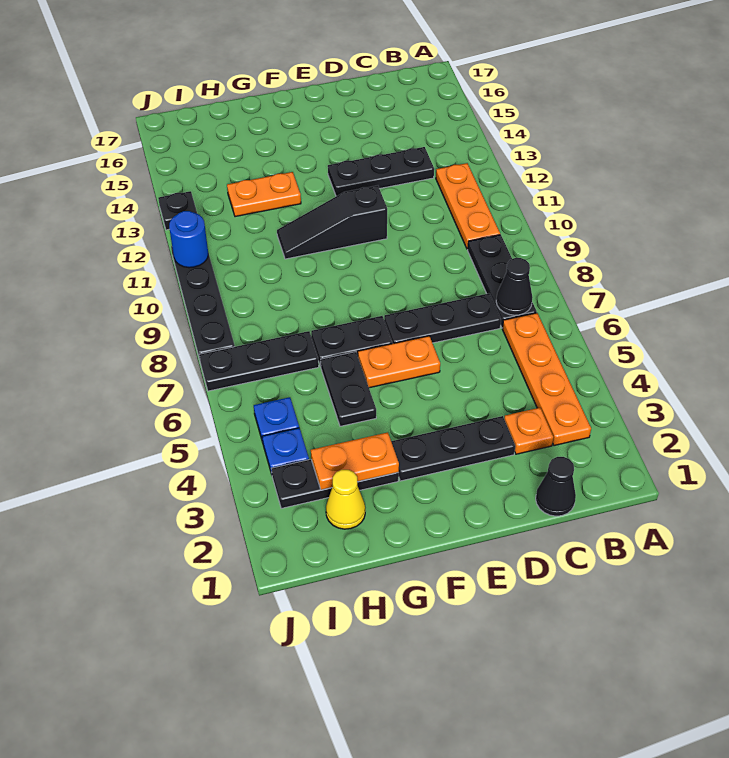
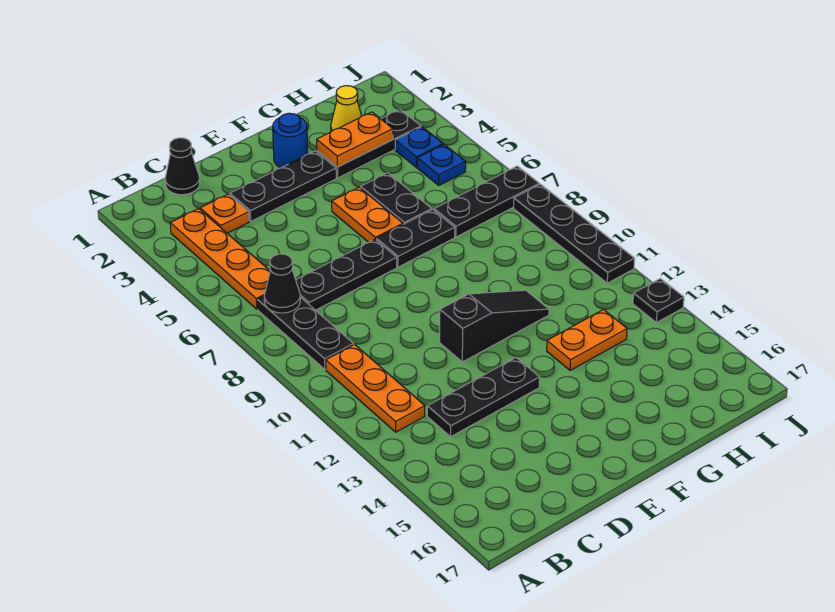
orange plate E6:F6 level 1 -> orange plate F5:F6 level 1
blue round brick J11 level 2 -> blue round brick F2 level 1

